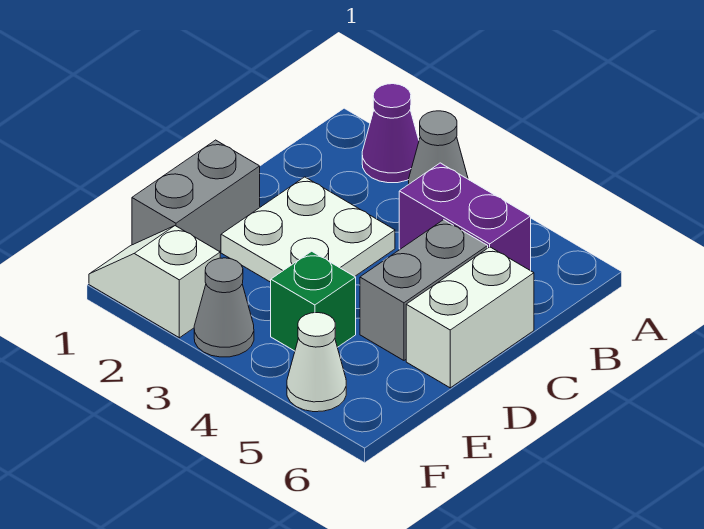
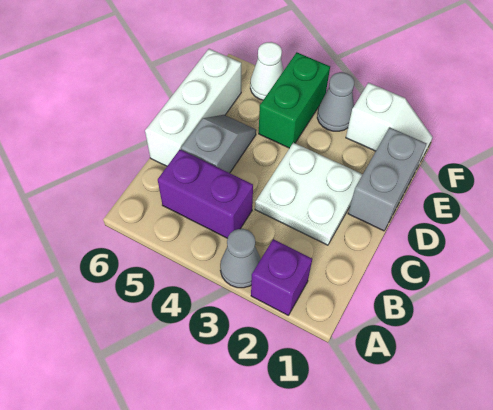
purple cone A2 level 1 -> purple brick A2 level 1
grey brick C5:D5 level 1 -> grey slope C5:D5 level 1 top C
white brick C6:D6 level 1 -> white brick C6:E6 level 1
green brick E4 level 1 -> green brick E4:F4 level 1

